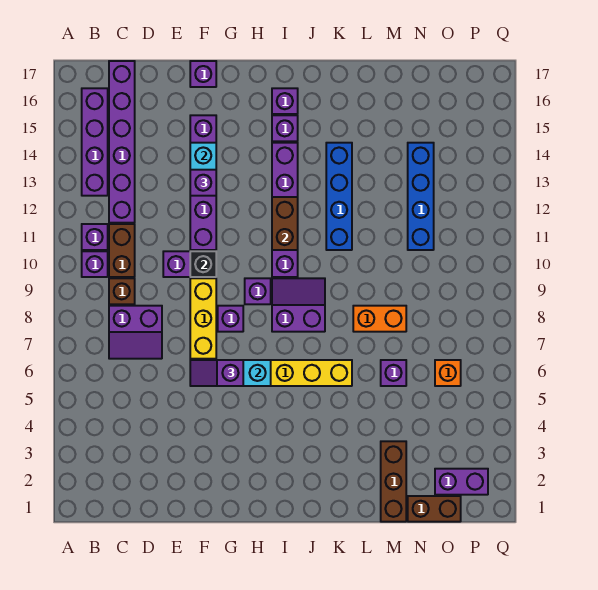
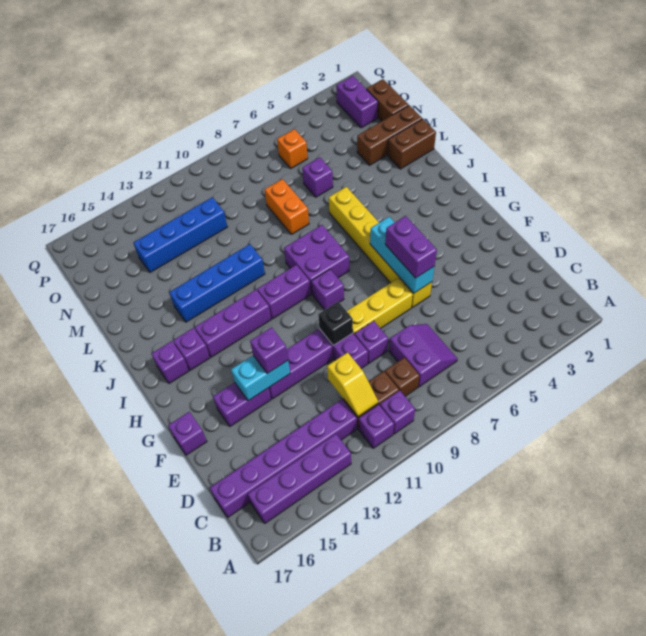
none -> yellow slope C11:D11 level 2 top D
purple slope F6:G6 level 3 top G -> purple brick F6:G6 level 3
purple brick G8 level 1 -> purple brick E9 level 1
purple slope I8:J9 level 1 top 8 -> purple brick I8:J9 level 1
brown brick I11:I12 level 2 -> brown brick L1:L2 level 1

